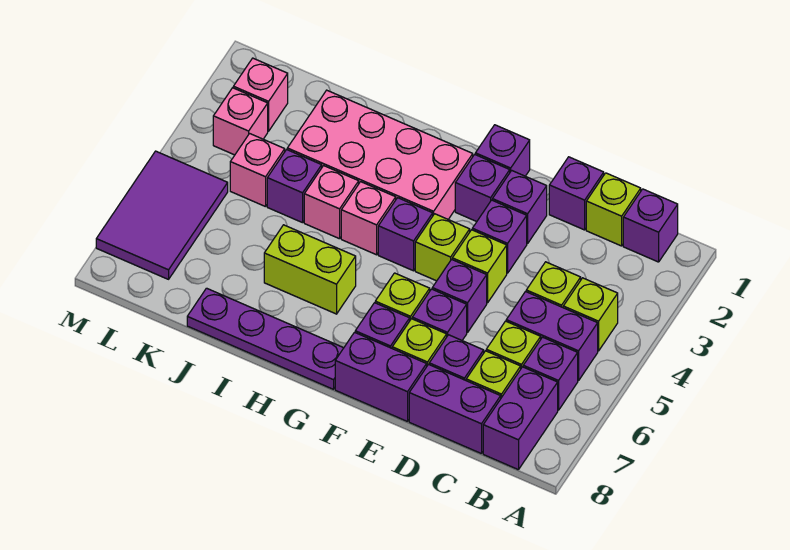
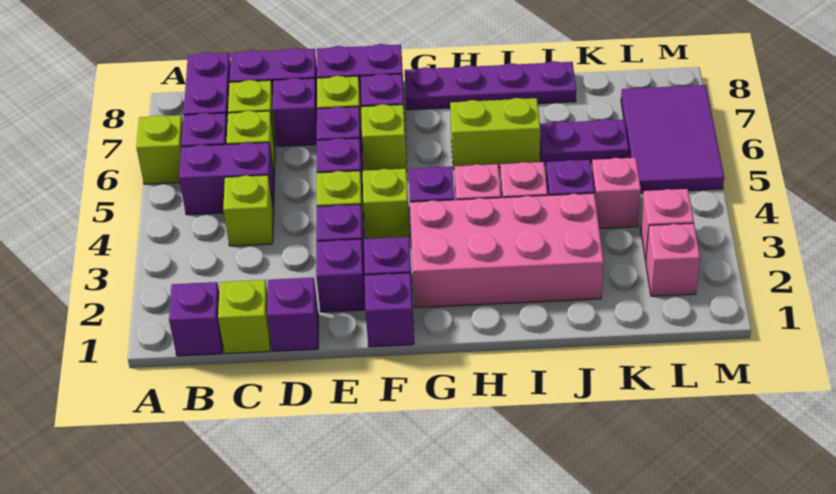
lime brick B4 level 1 -> lime brick A6 level 1
none -> purple plate J6:K6 level 1

